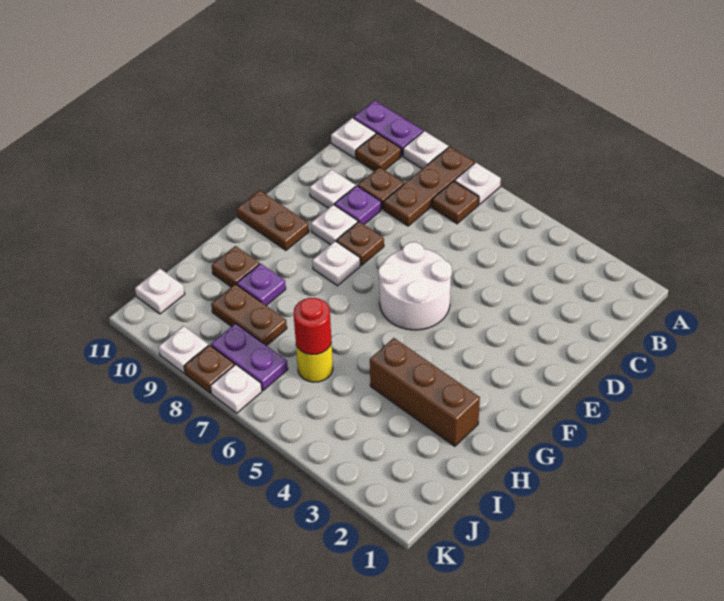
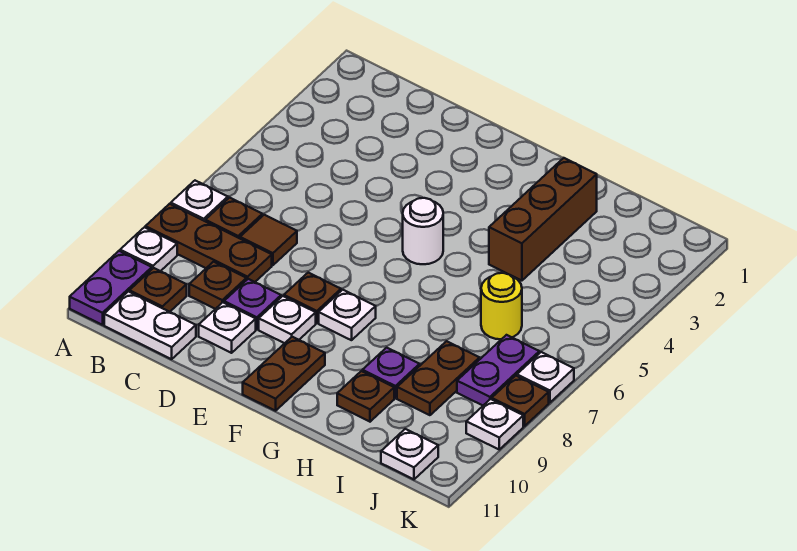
white plate B11 level 1 -> white plate B11:C11 level 1
none -> brown tile C7 level 1
white round brick E5:F6 level 1 -> white round brick F5 level 1
red round brick I6 level 2 -> none

